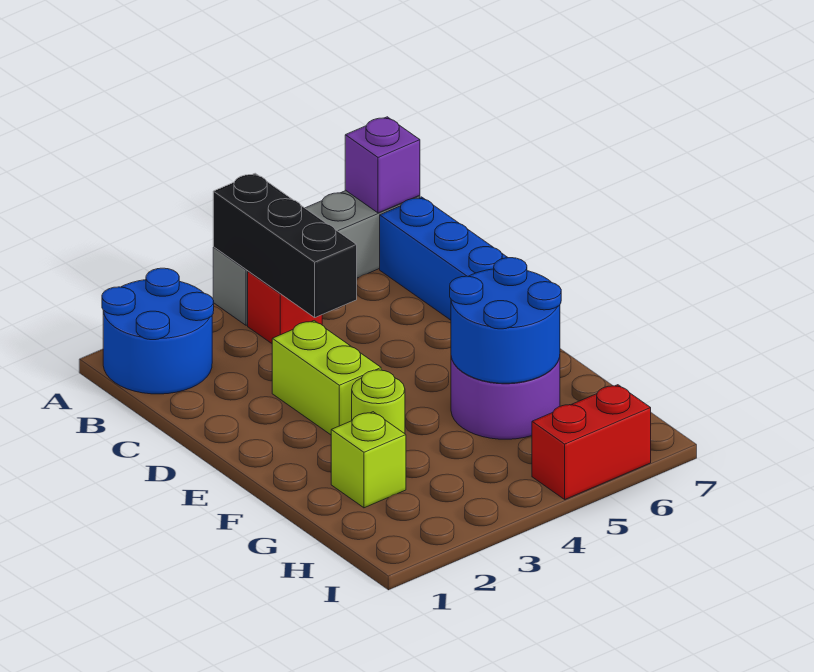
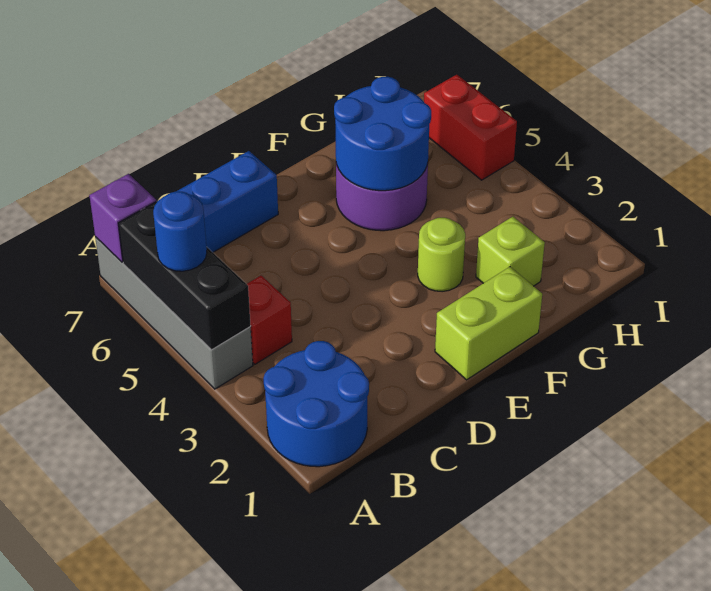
black brick A4:C4 level 2 -> black brick A4:A6 level 2
none -> blue round brick A5 level 3
lime brick D3:E3 level 1 -> lime brick E1:F1 level 1

